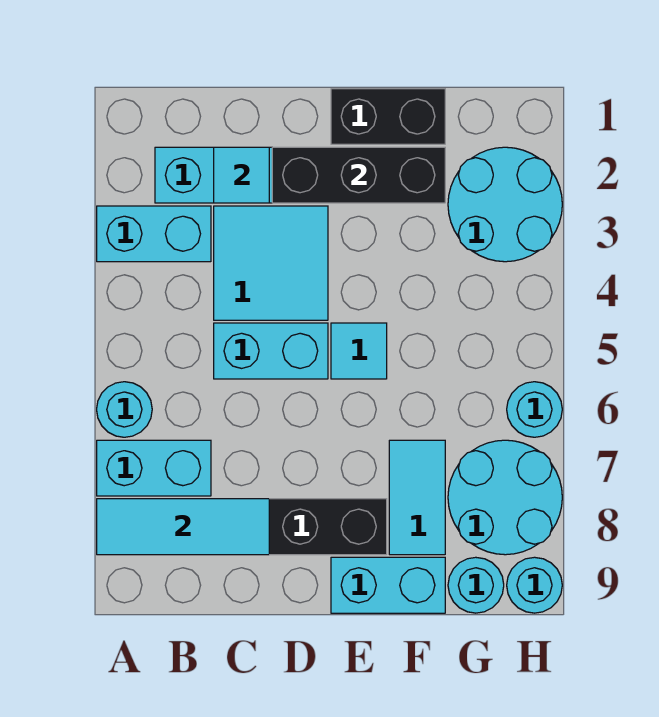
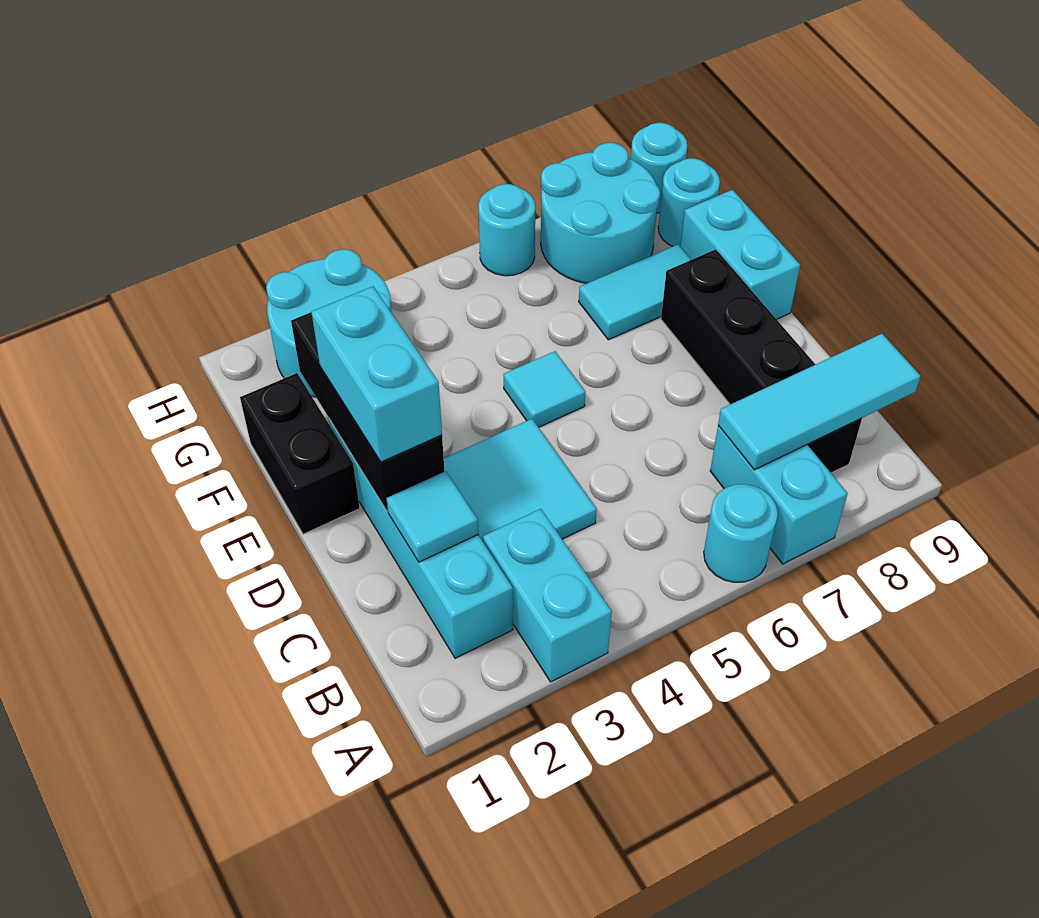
cyan tile A8:C8 level 2 -> cyan tile B7:B9 level 2
cyan brick C5:D5 level 1 -> cyan brick D2:E2 level 3

